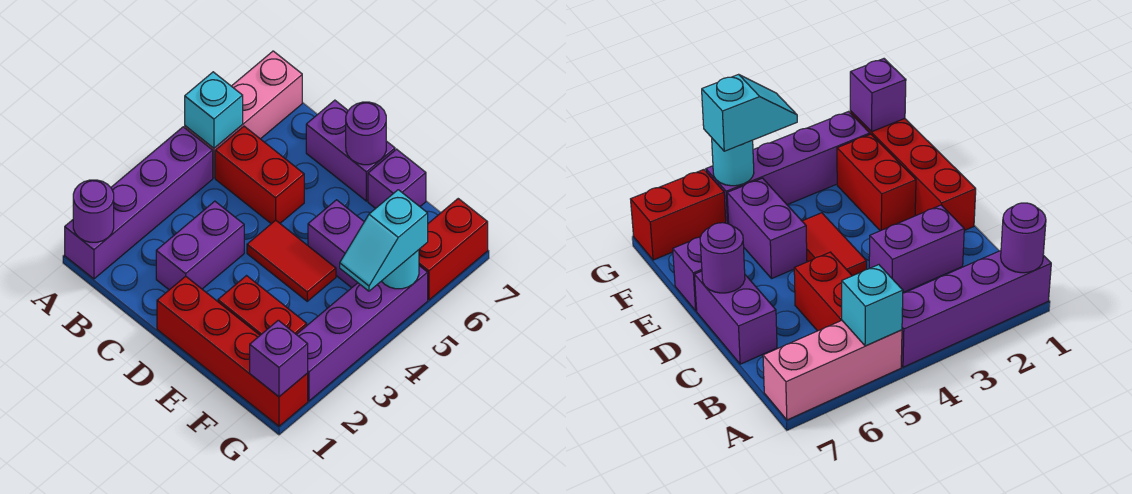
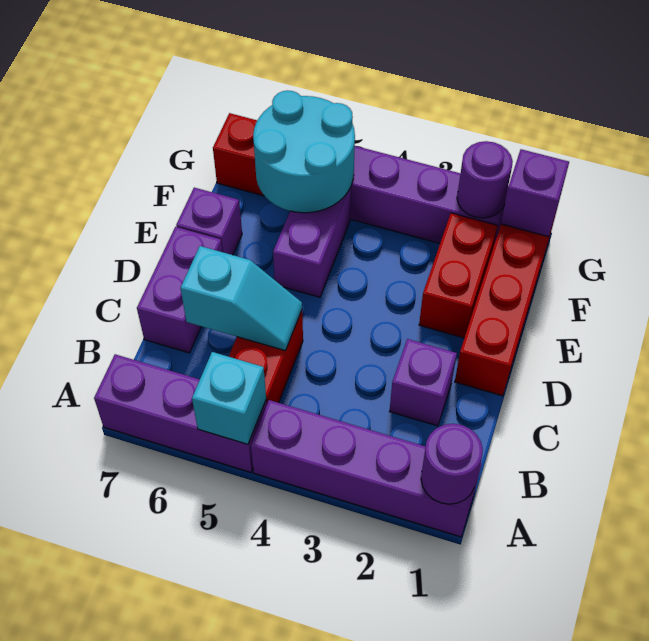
pink brick A5:A7 level 1 -> purple brick A5:A7 level 1
purple brick C2:C3 level 1 -> purple brick C2 level 1
red tile D4:E4 level 1 -> none
purple round brick D7 level 2 -> purple round brick G2 level 2
cyan slope G4:G5 level 3 top 5 -> cyan slope C5:C6 level 2 top 6
cyan round brick G5 level 2 -> cyan round brick F5:G6 level 2

